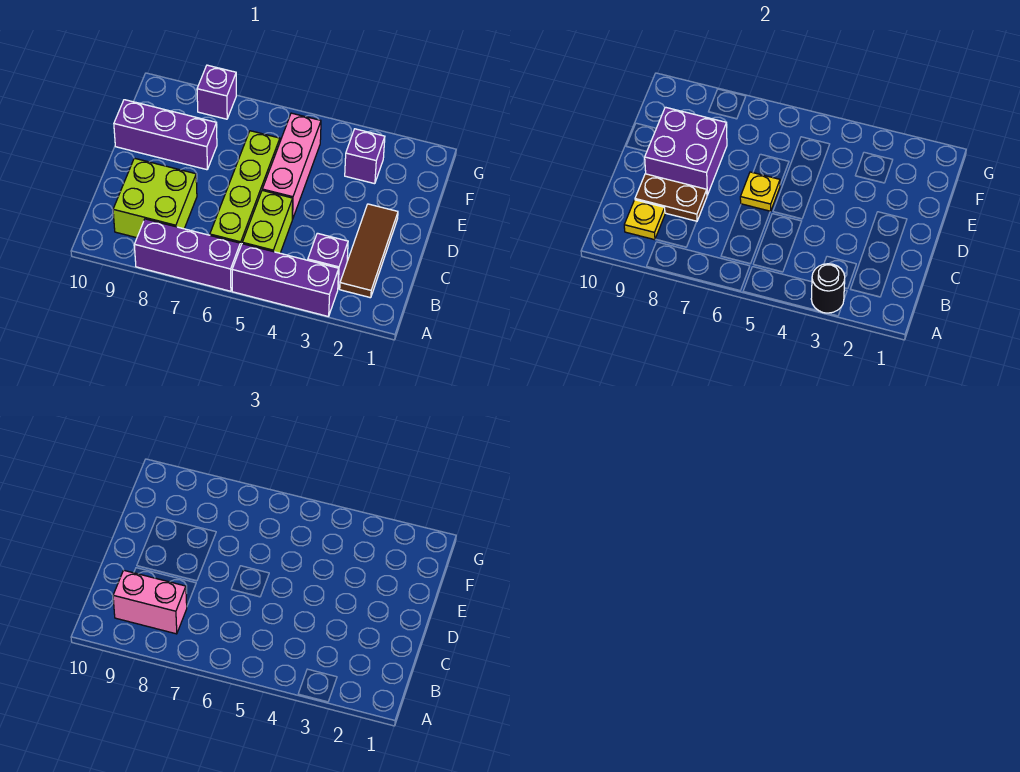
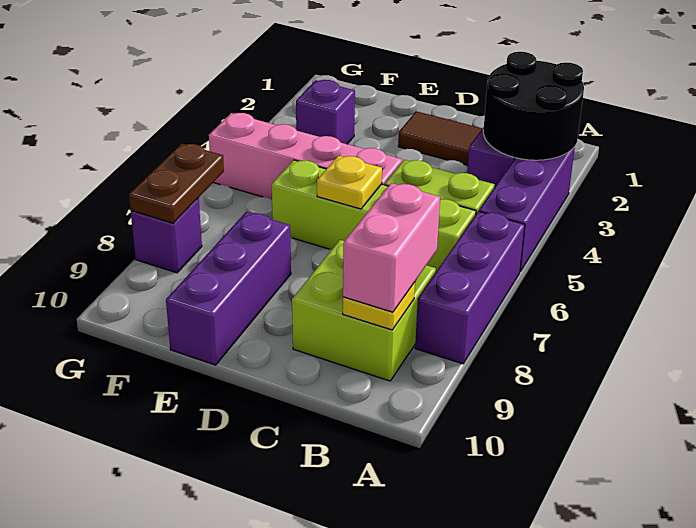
black round brick A3 level 2 -> black round brick A2:B3 level 2
brown plate C8:C9 level 2 -> brown plate G7:G8 level 2
pink brick D5:F5 level 1 -> pink brick D5:G5 level 1
purple brick D8:E9 level 2 -> none

